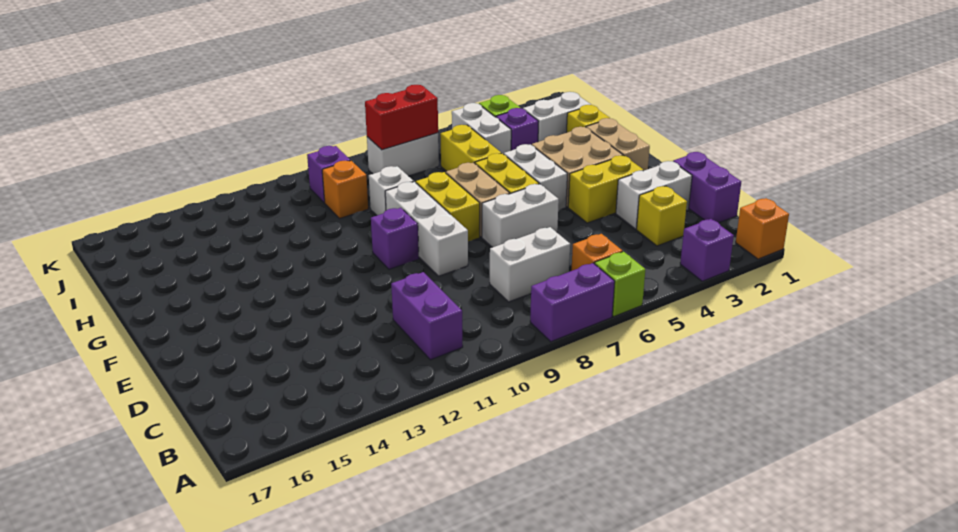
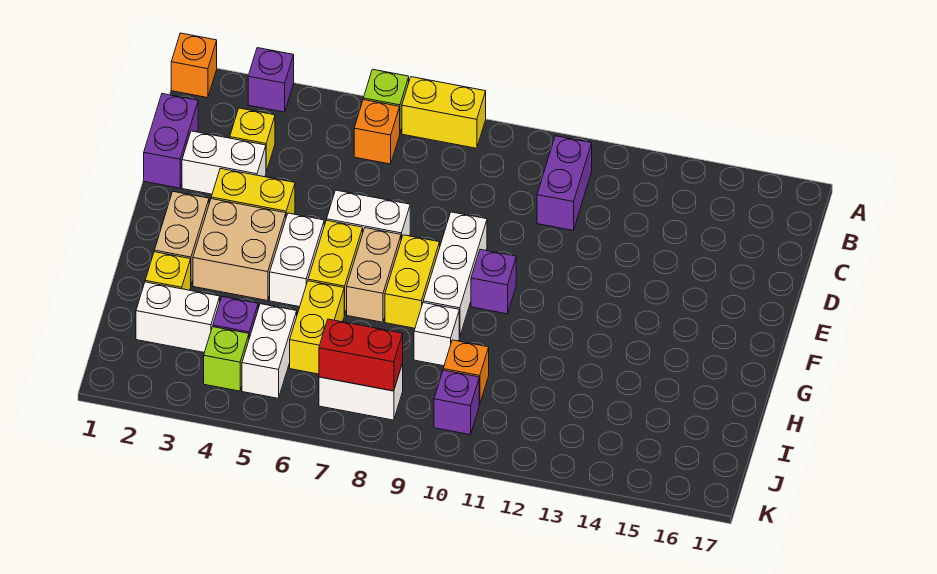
purple brick A7:A8 level 1 -> yellow brick A7:A8 level 1
white brick C7:C8 level 1 -> none

